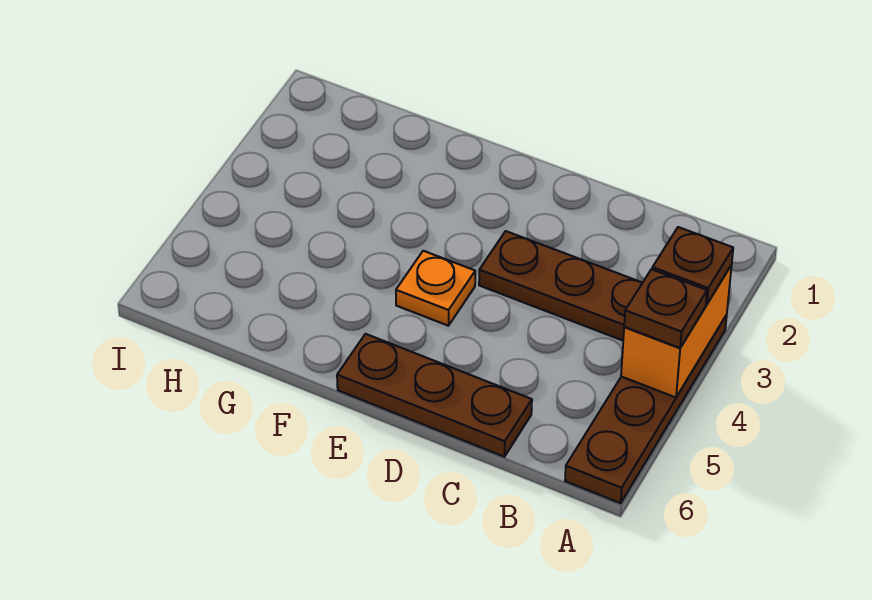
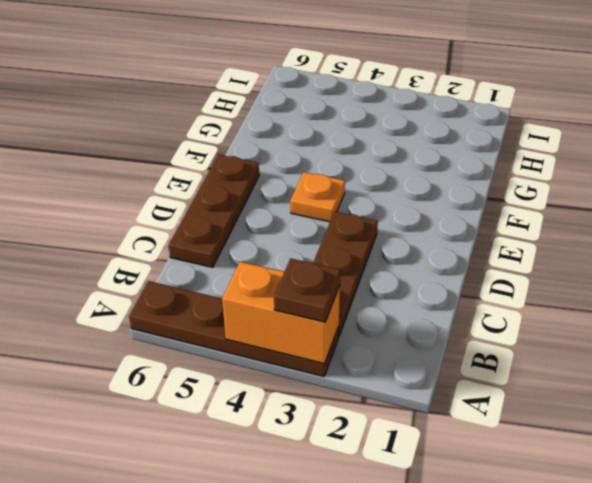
brown plate A4 level 3 -> none

